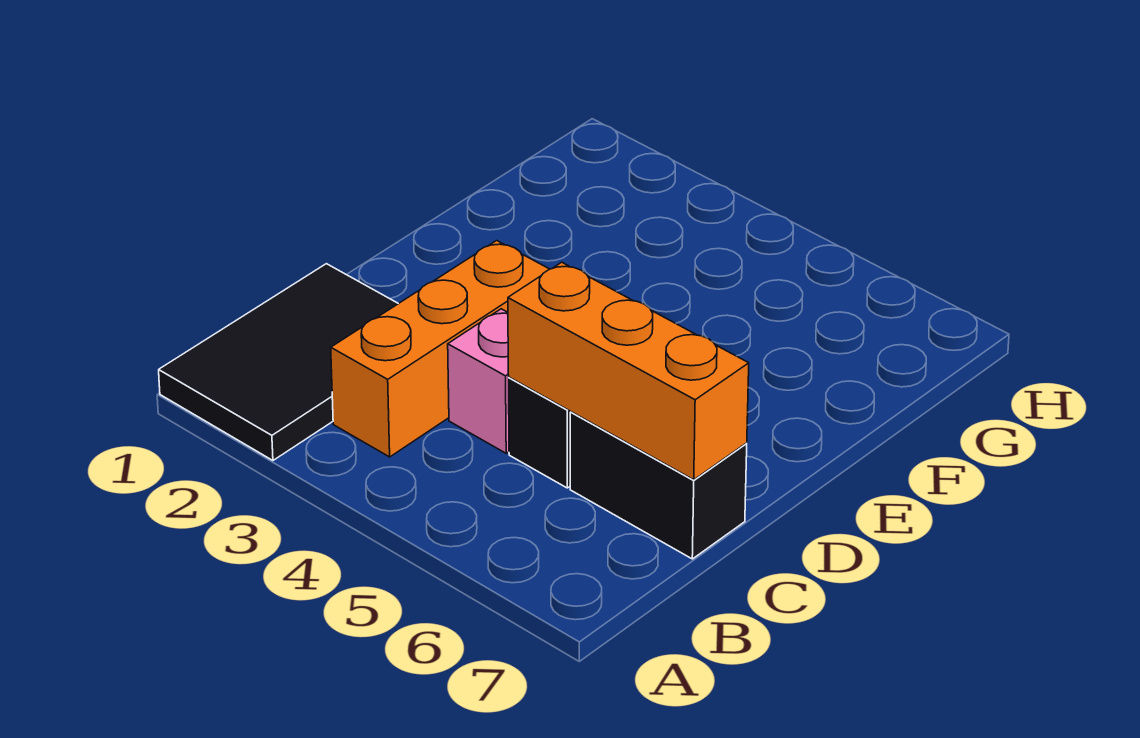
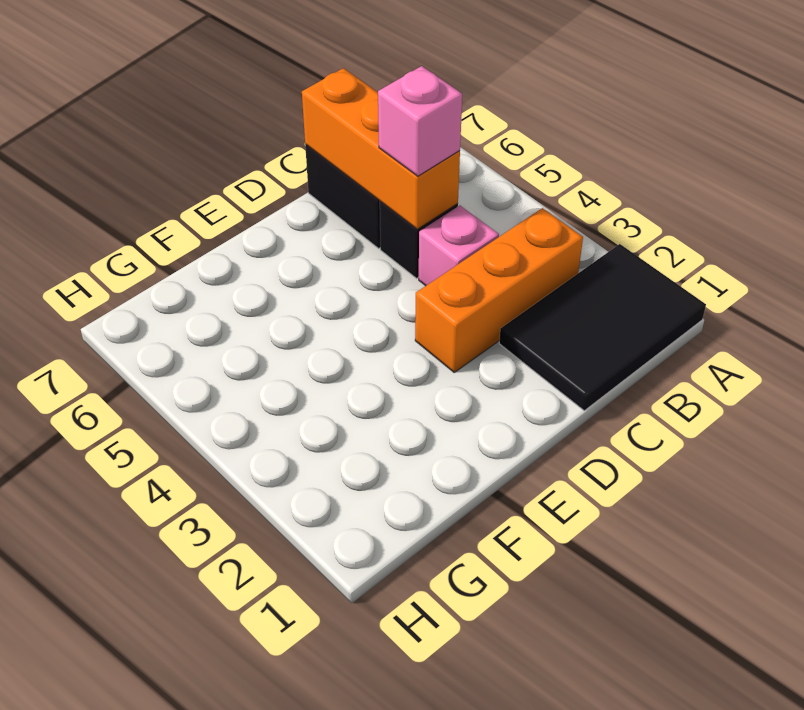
none -> pink brick C5 level 3

